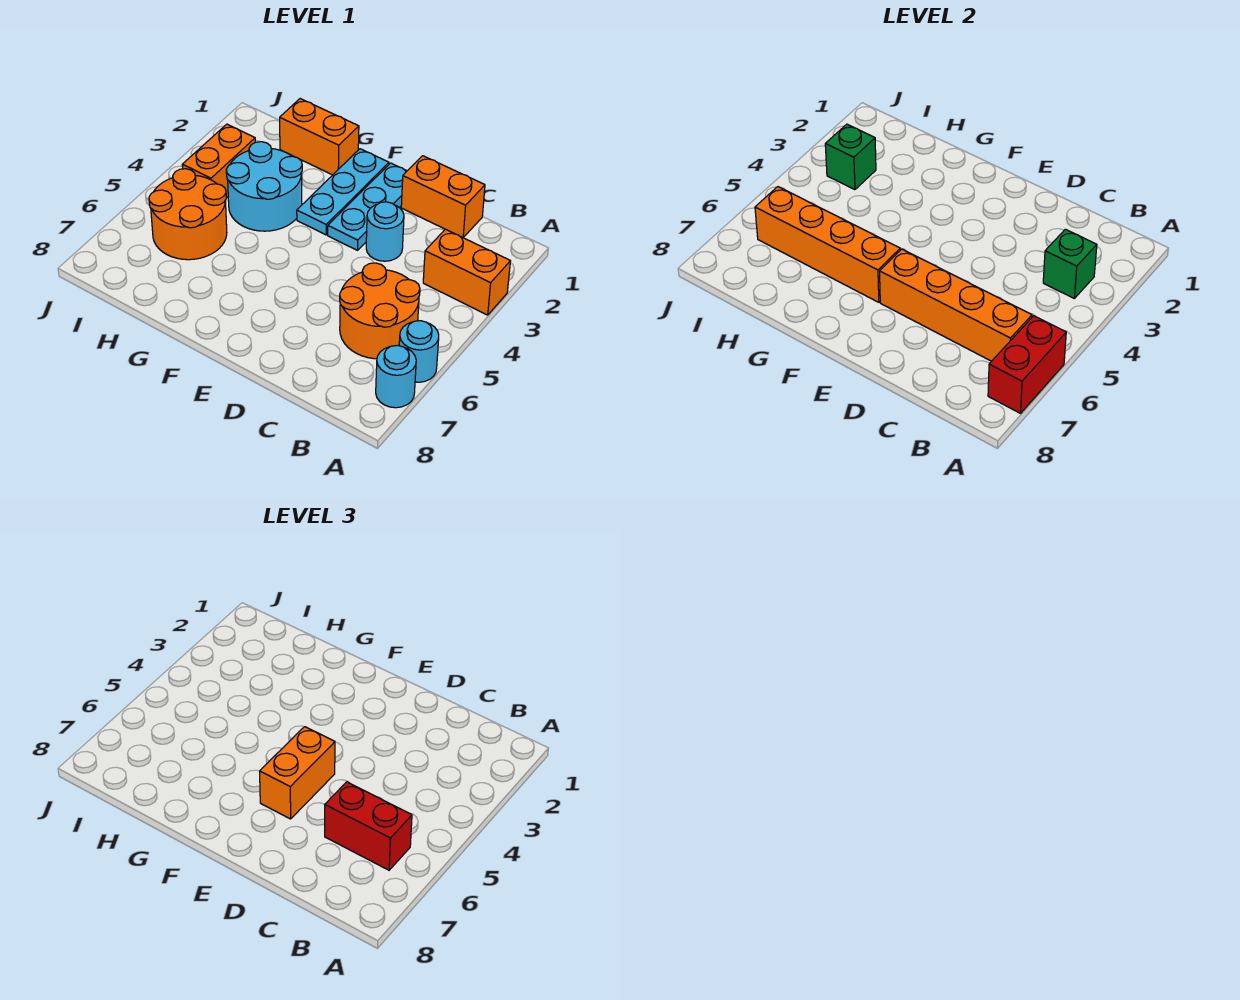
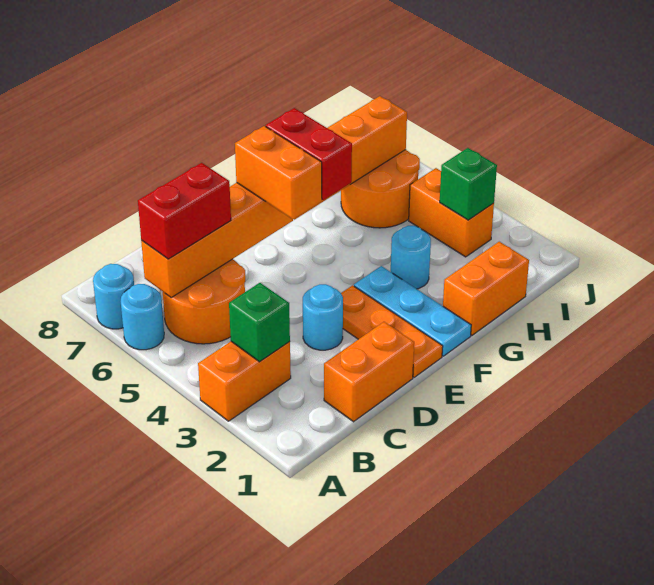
red brick A6:A7 level 2 -> red brick F5:F6 level 3
cyan plate E1:E3 level 1 -> orange plate E1:E3 level 1
cyan round brick G3:H4 level 1 -> cyan round brick G3 level 1

